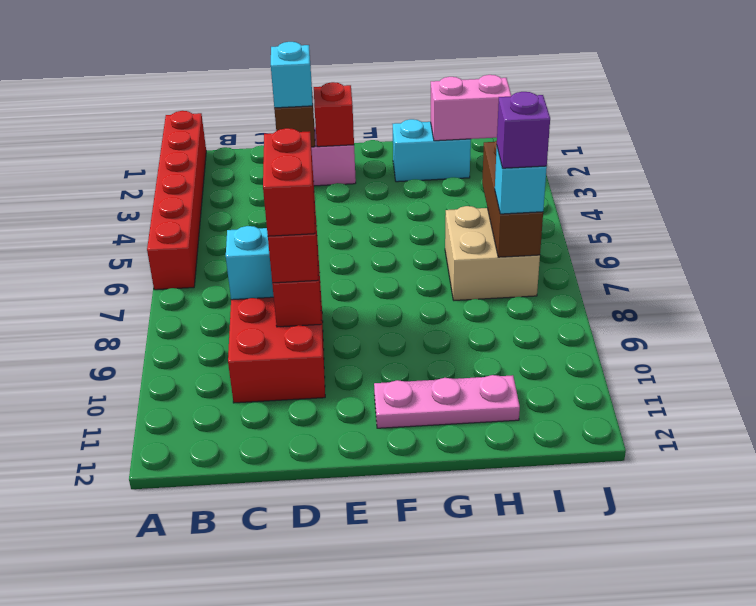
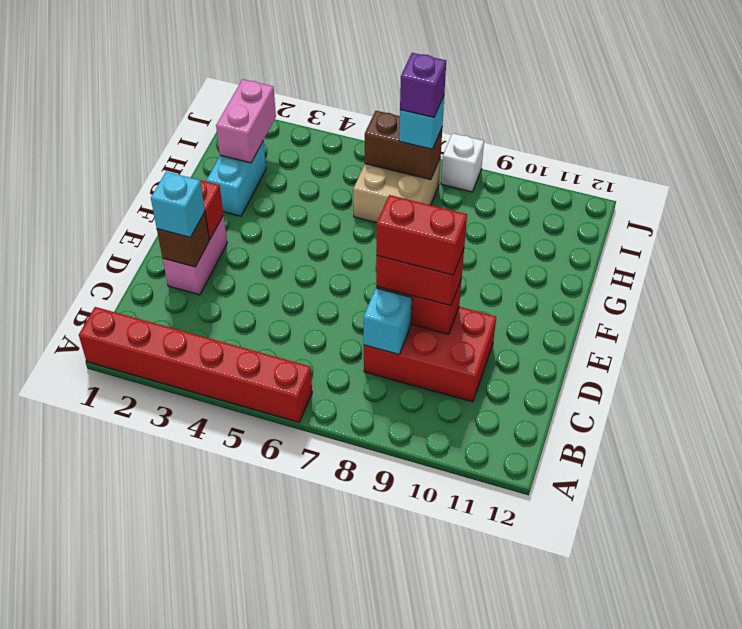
pink plate F11:H11 level 1 -> none
brown brick I5:I7 level 2 -> brown brick I6:I7 level 2
none -> white brick J8 level 1

